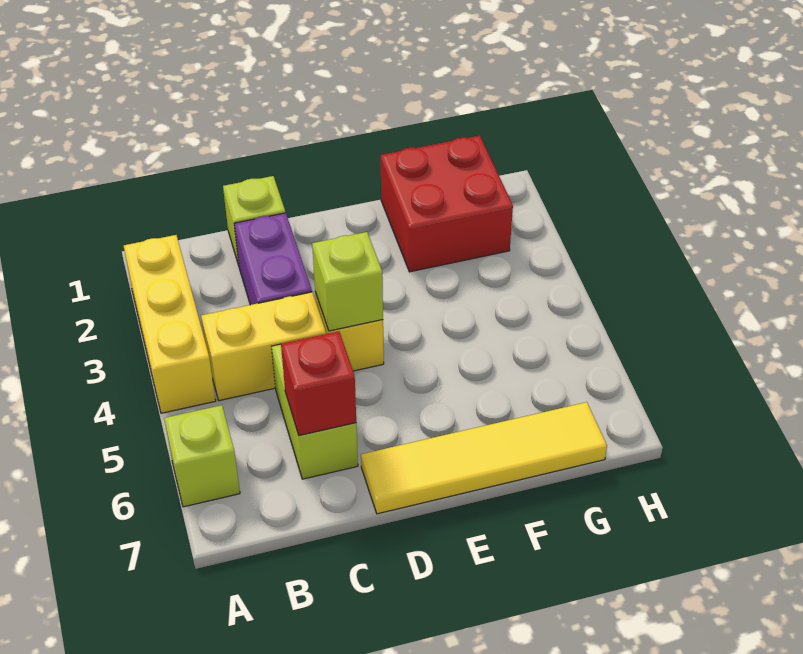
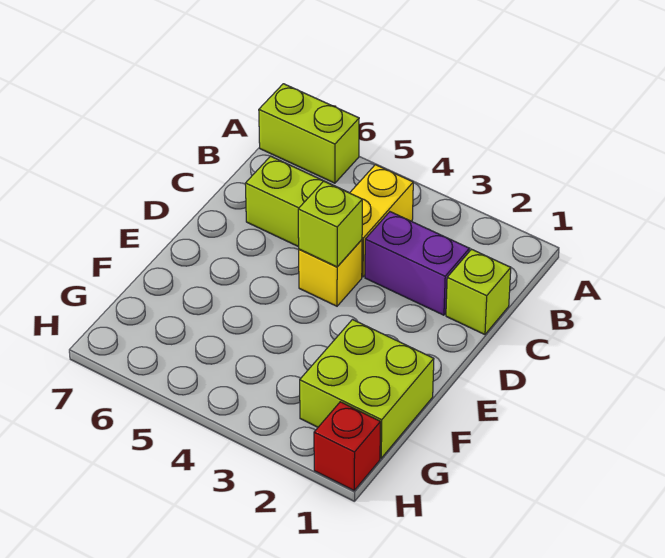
yellow brick A2:A4 level 1 -> none
lime brick A6 level 1 -> lime brick A6:A7 level 1
red brick C6 level 2 -> red brick H1 level 1
yellow tile D7:G7 level 1 -> none
red brick F1:G2 level 1 -> lime brick F1:G2 level 1

